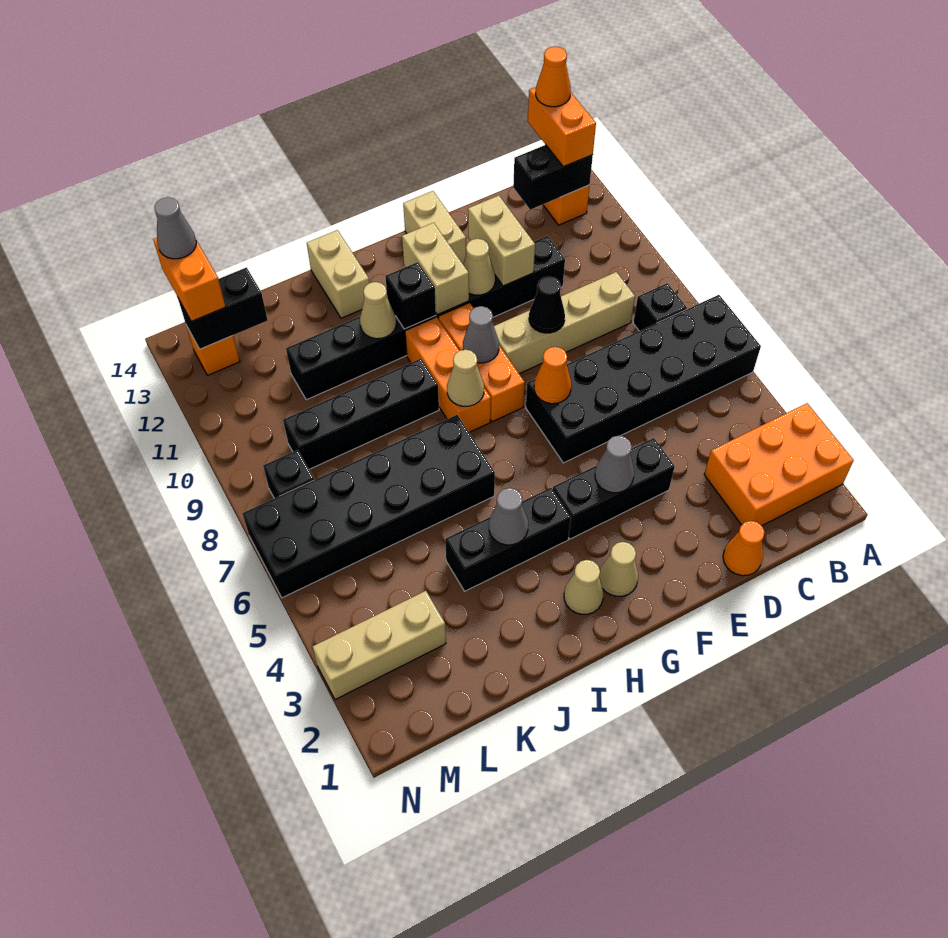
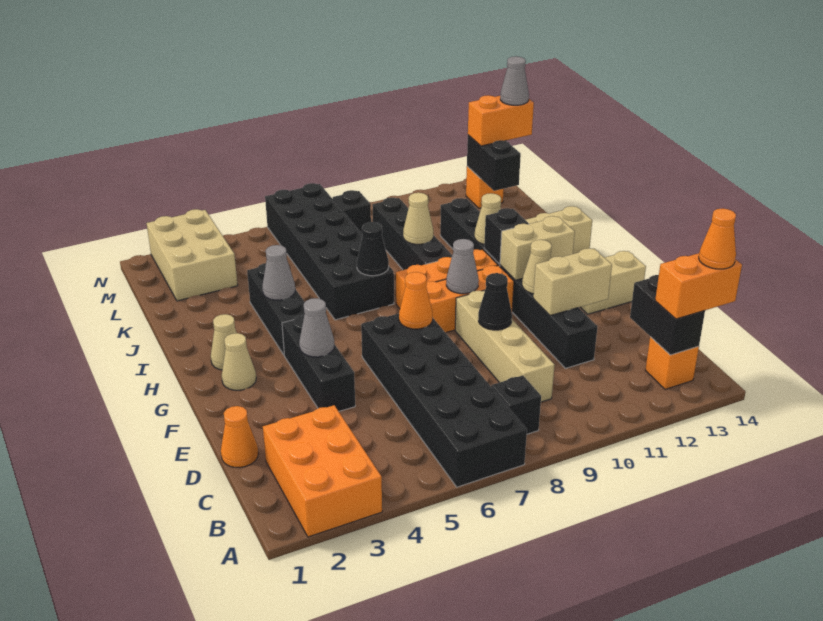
tan cone H8 level 2 -> tan cone J9 level 2
none -> black cone I7 level 2
tan brick L3:N3 level 1 -> tan brick L2:N3 level 1

